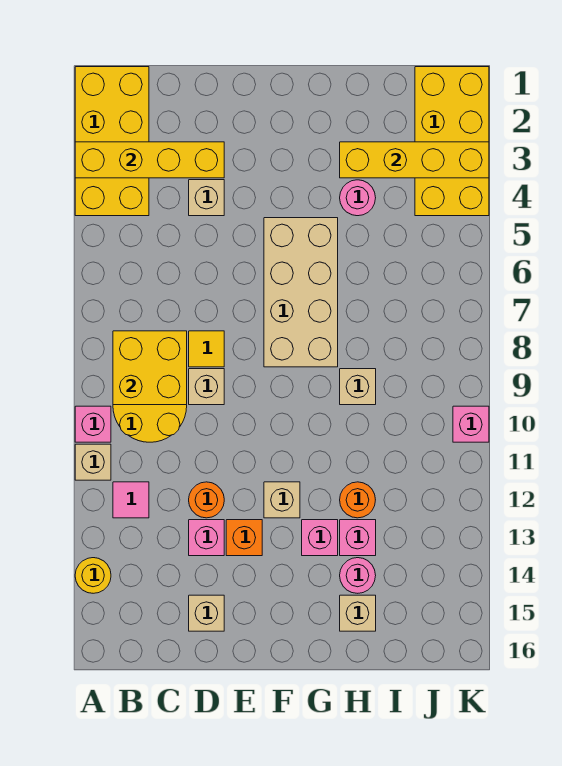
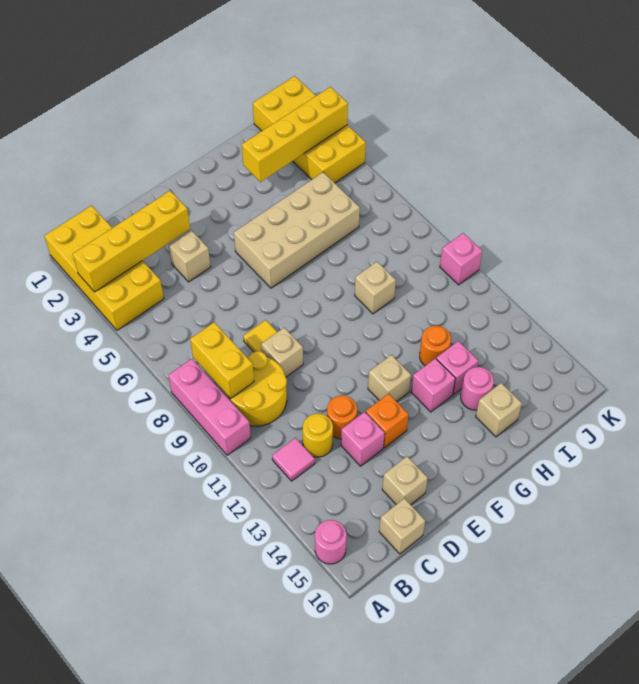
pink brick A10 level 1 -> pink brick A8:A10 level 1
tan brick A11 level 1 -> tan brick C16 level 1
yellow round brick A14 level 1 -> yellow round brick C12 level 1
yellow brick B8:C9 level 2 -> yellow brick B8:B9 level 2
tan brick F5:G8 level 1 -> tan brick F5:I6 level 1
pink round brick H4 level 1 -> pink round brick A15 level 1

